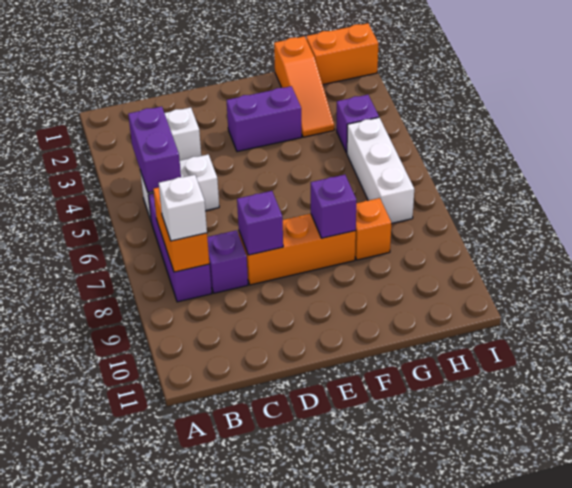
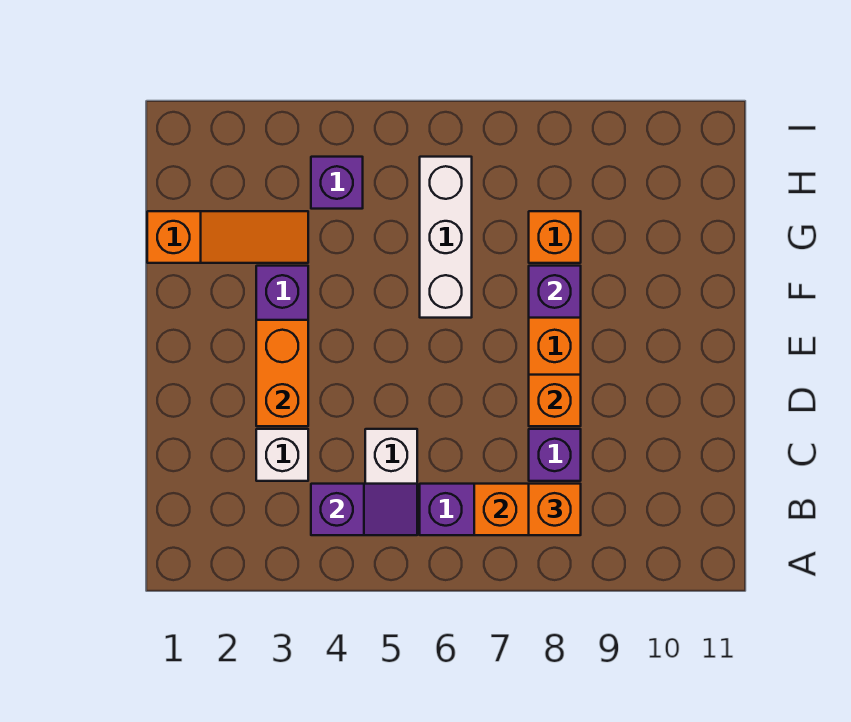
purple brick B4:B5 level 2 -> purple slope B4:B5 level 2 top 4
white brick B8 level 3 -> orange brick B8 level 3
purple brick D8 level 2 -> orange brick D8 level 2
orange brick H1:I1 level 1 -> orange brick D3:E3 level 2
white brick H5:H7 level 1 -> white brick F6:H6 level 1

